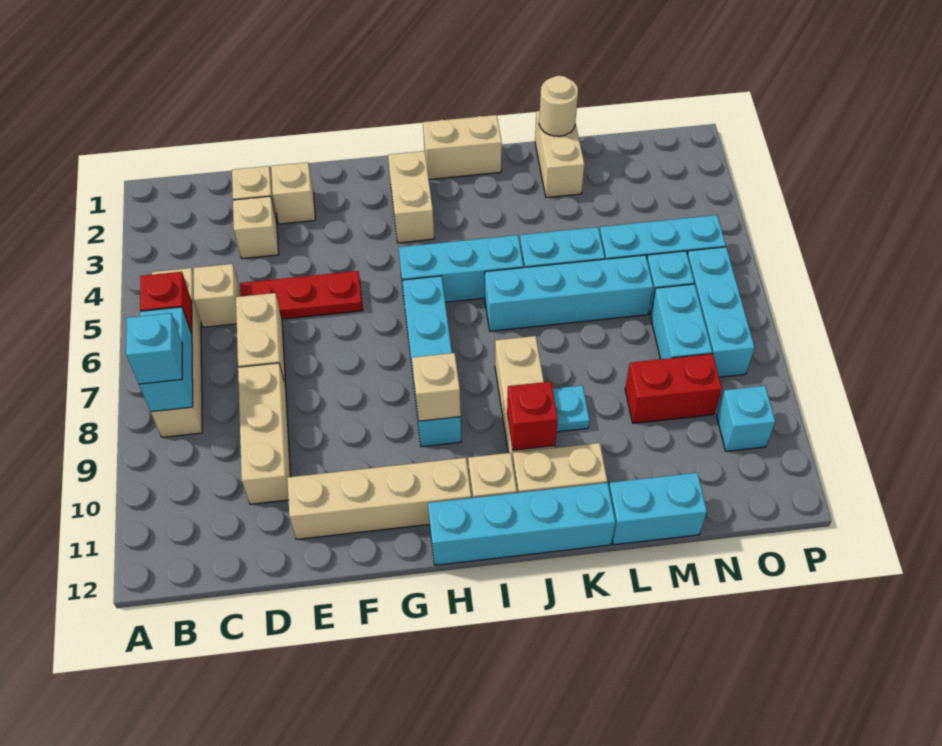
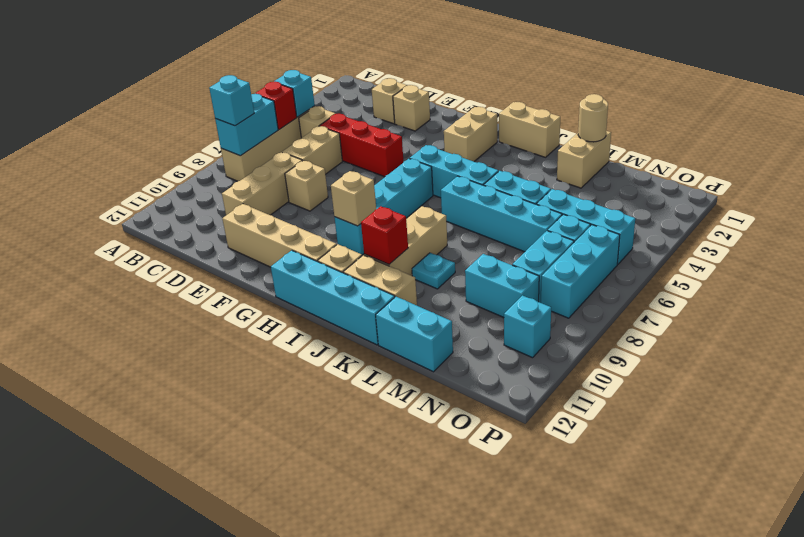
none -> cyan brick B5 level 2
tan brick D3 level 1 -> tan brick E8 level 1
red plate D5:F5 level 1 -> red brick D5:F5 level 1
red brick M9:N9 level 1 -> cyan brick M9:N9 level 1

